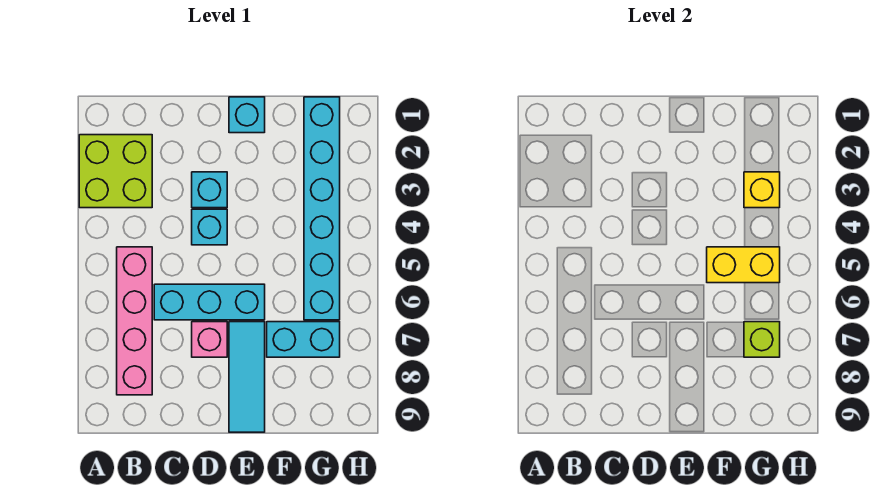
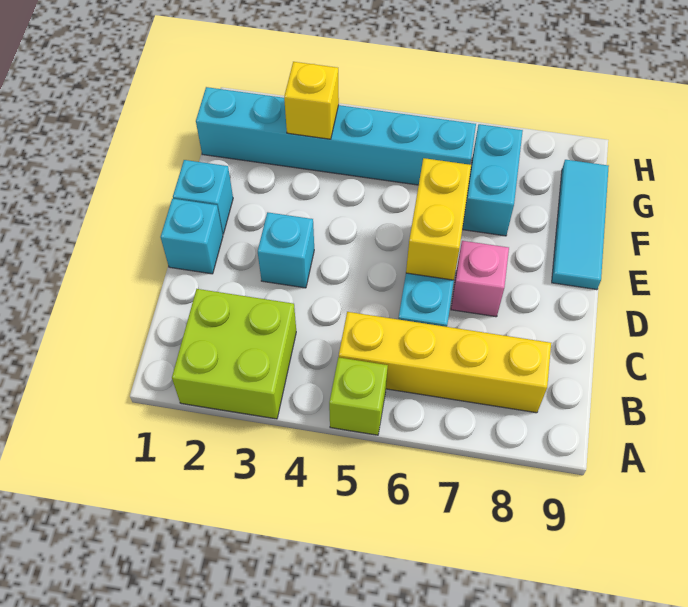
pink brick B5:B8 level 1 -> yellow brick B5:B8 level 1
cyan brick D4 level 1 -> cyan brick D1 level 1
cyan tile E7:E9 level 1 -> cyan tile E9:G9 level 1
yellow brick F5:G5 level 2 -> yellow brick D6:E6 level 2
lime brick G7 level 2 -> lime brick A5 level 1

